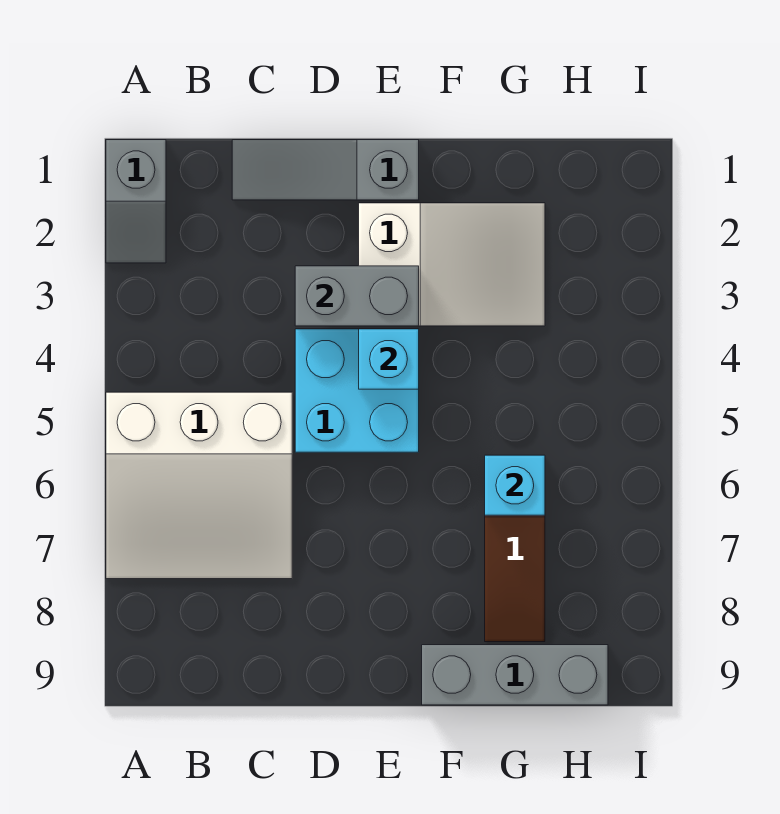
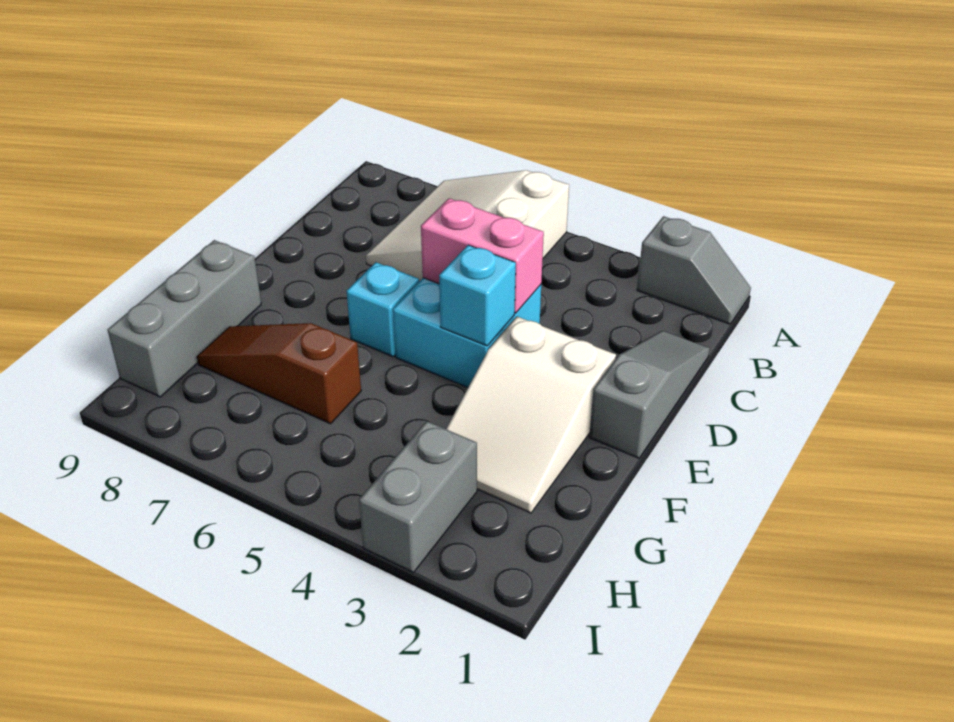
grey slope A1:A2 level 1 top 1 -> grey slope A1:A2 level 1 top 2
grey brick D3:E3 level 2 -> grey brick H3:I3 level 1
none -> pink brick D4:D5 level 2
cyan brick G6 level 2 -> cyan brick E6 level 1

